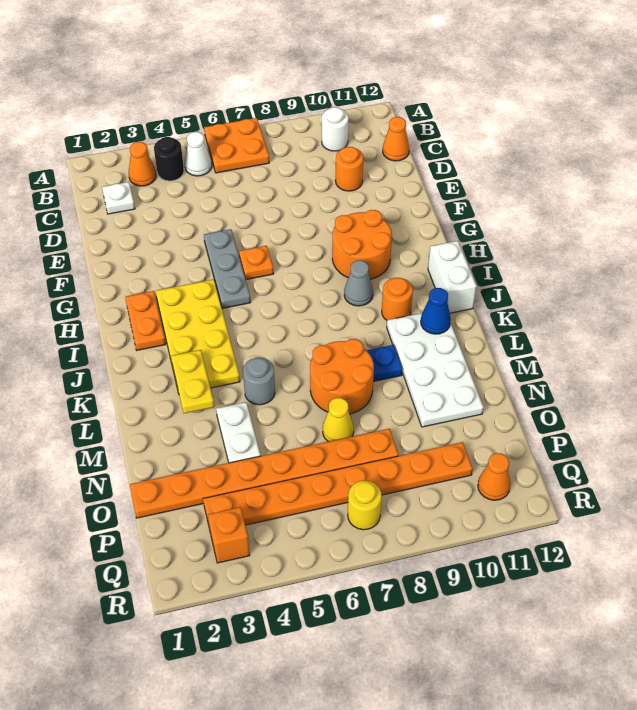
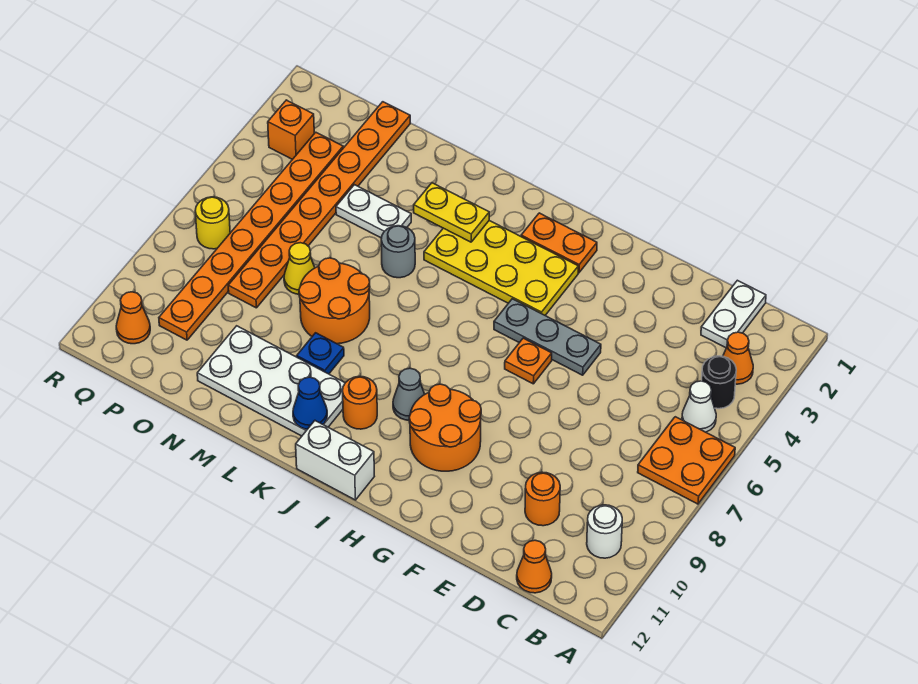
white plate C2 level 1 -> white plate C1:C2 level 1

